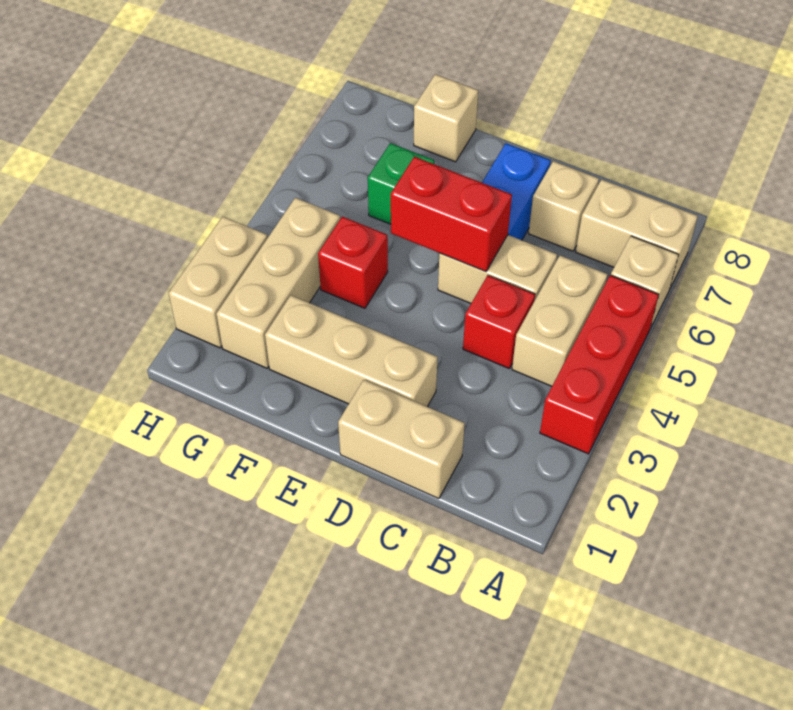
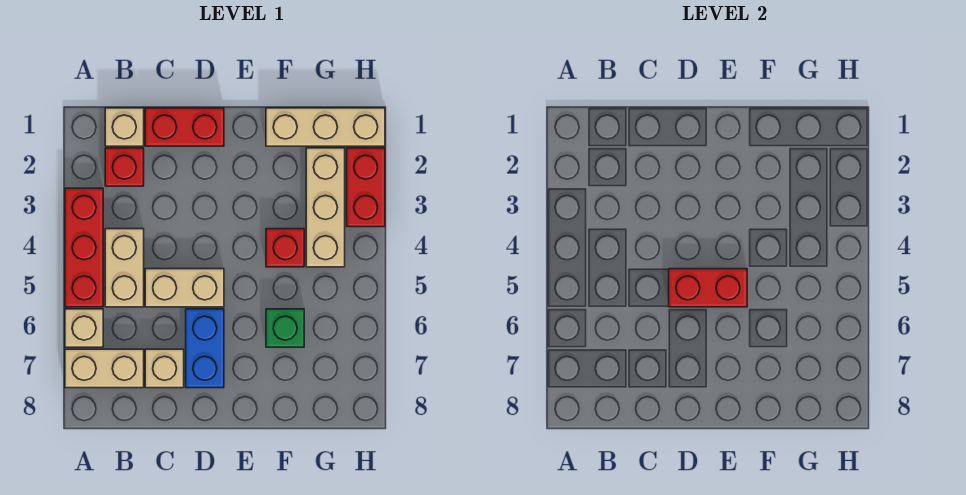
tan brick C1:D1 level 1 -> red brick C1:D1 level 1
red brick C4 level 1 -> red brick B2 level 1
tan brick D2:F2 level 1 -> tan brick F1:H1 level 1
tan brick F8 level 1 -> tan brick B1 level 1
tan brick H2:H3 level 1 -> red brick H2:H3 level 1

